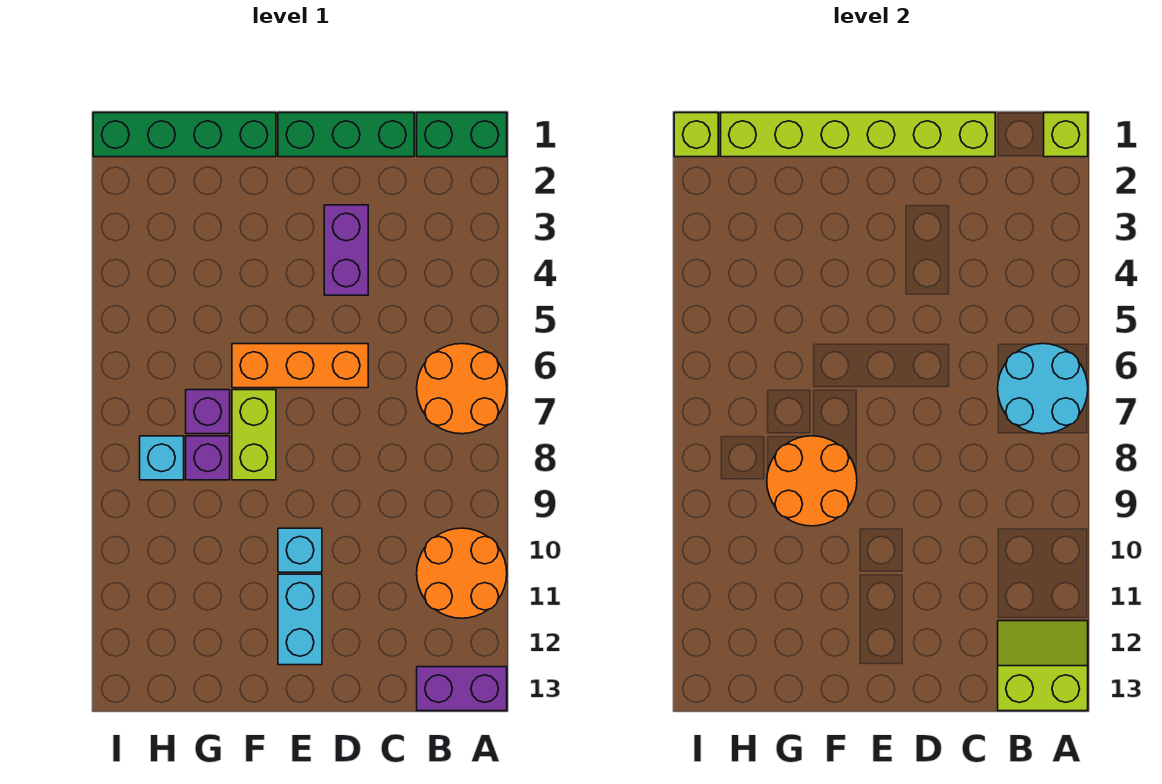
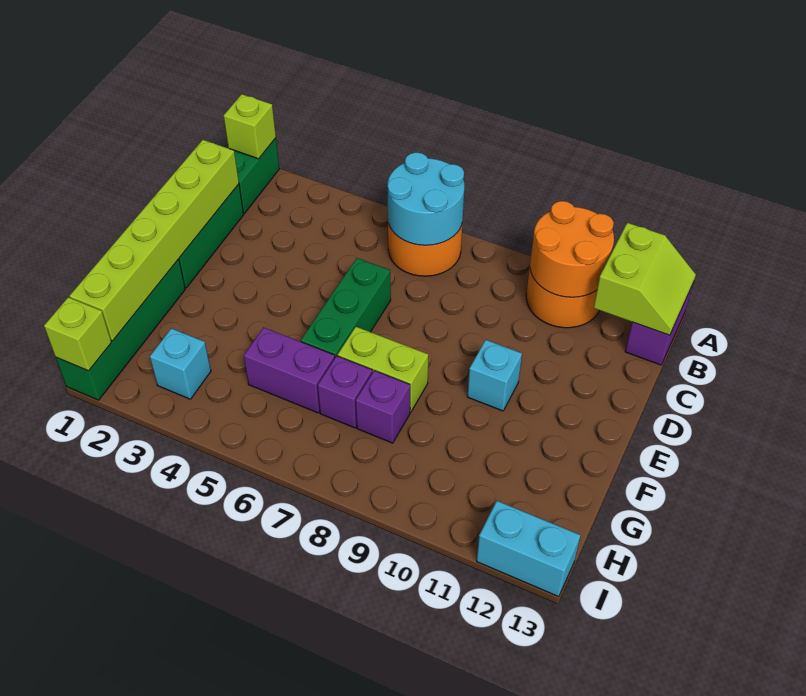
lime slope A12:B13 level 2 top 13 -> lime slope A12:B13 level 2 top 12
purple brick D3:D4 level 1 -> purple brick G5:G6 level 1
orange brick D6:F6 level 1 -> green brick D6:F6 level 1
cyan brick E11:E12 level 1 -> cyan brick I12:I13 level 1
orange round brick F8:G9 level 2 -> orange round brick A10:B11 level 2
cyan brick H8 level 1 -> cyan brick H3 level 1

